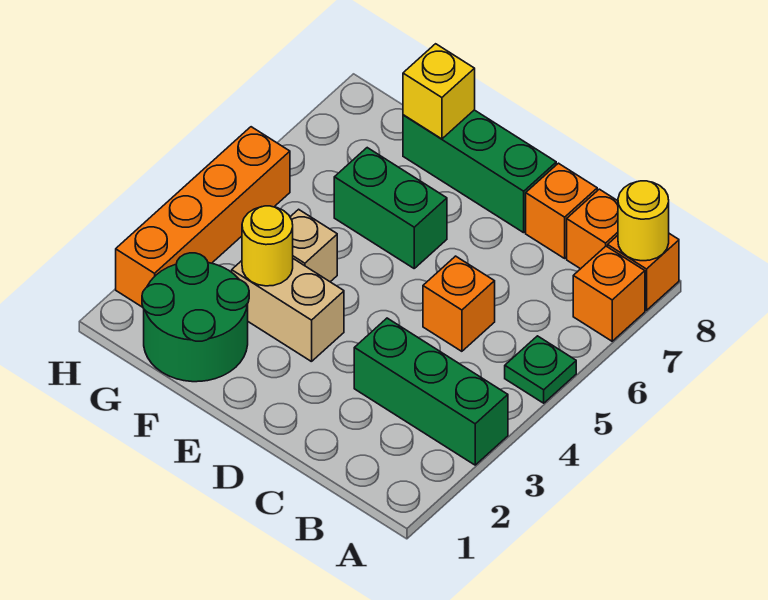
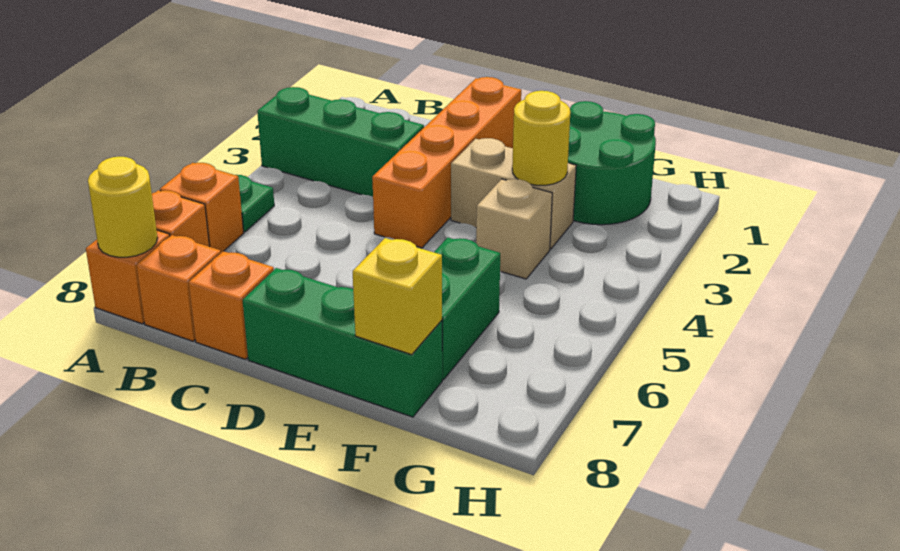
orange brick C5 level 1 -> orange brick A6 level 1
green brick E6:F6 level 1 -> green brick F6:F7 level 1
orange brick H2:H5 level 1 -> orange brick D1:D4 level 1

